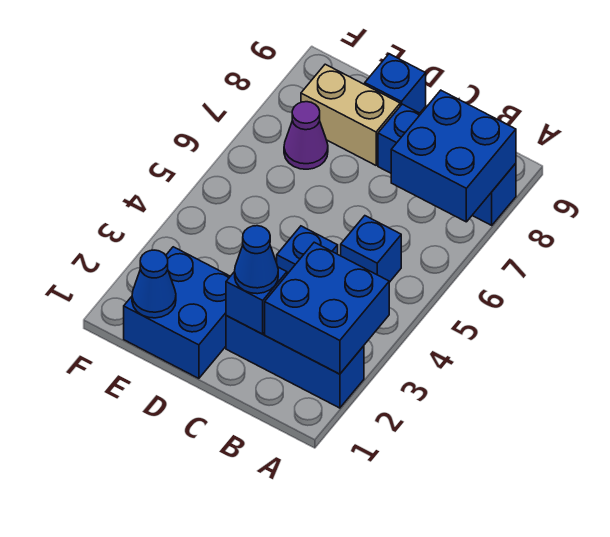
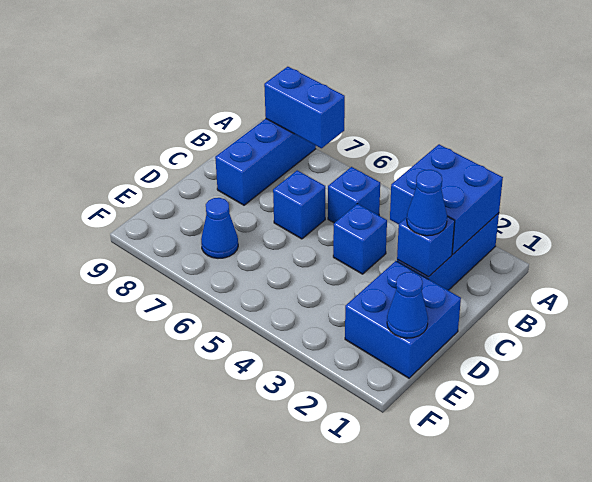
blue brick A7:B8 level 2 -> blue brick A7:A8 level 2
tan brick D8:E8 level 1 -> none
blue brick D9 level 1 -> blue brick C6 level 1
purple cone E7 level 1 -> blue cone E7 level 1

